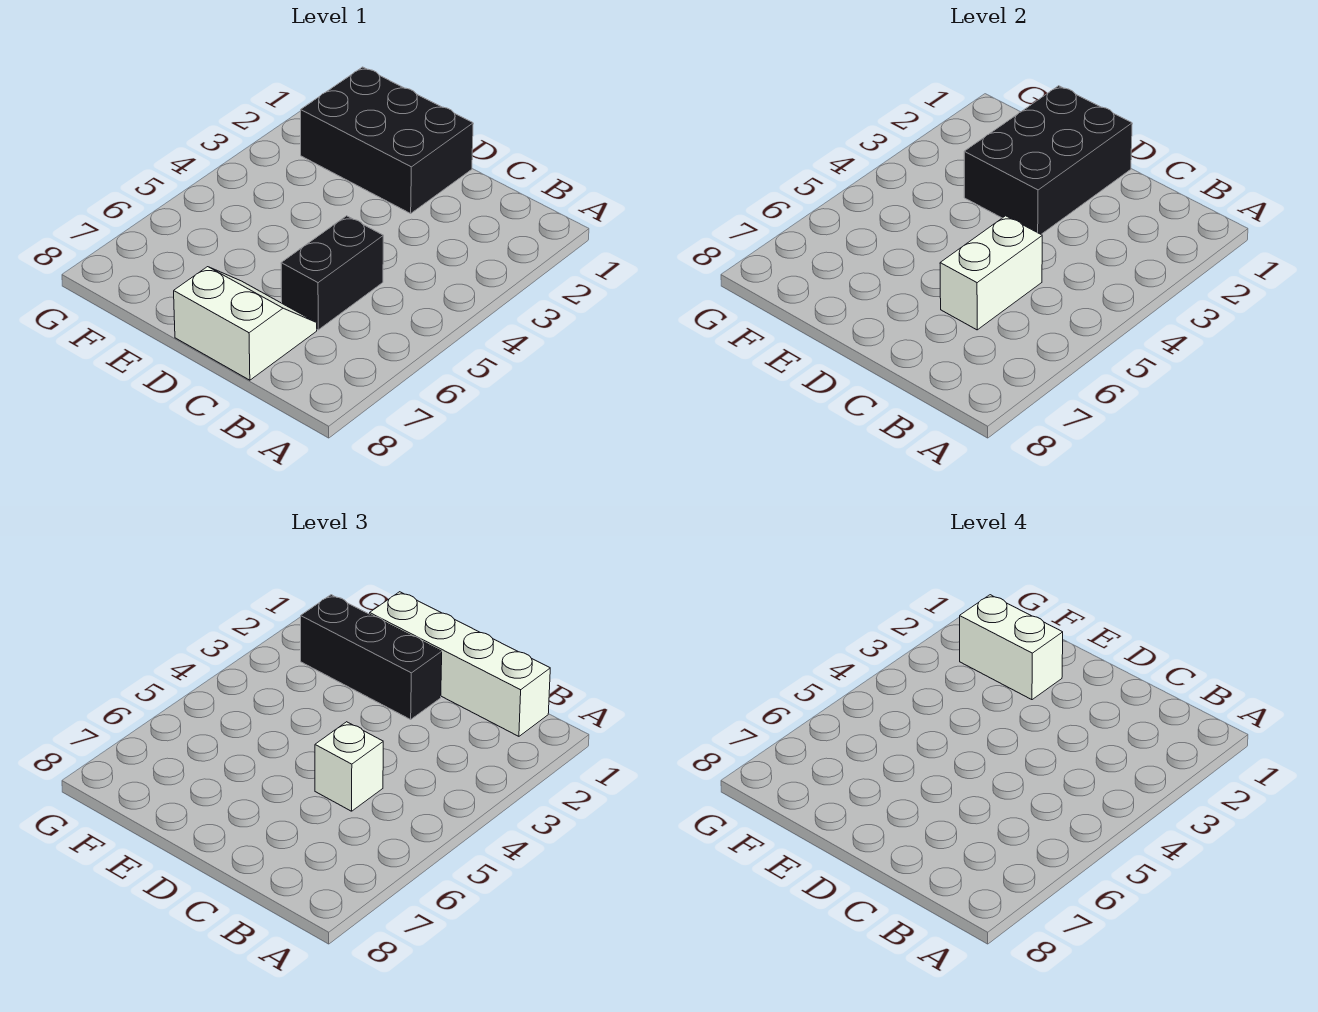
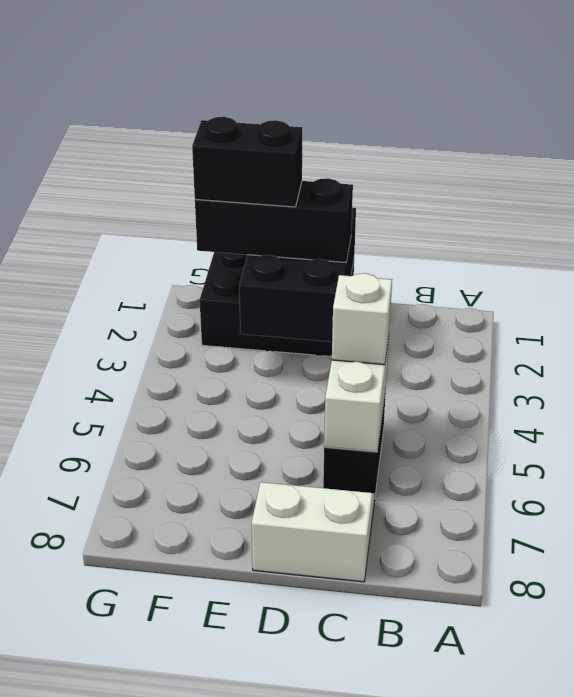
white brick B1:E1 level 3 -> none
white brick E2:F2 level 4 -> black brick E2:F2 level 4

